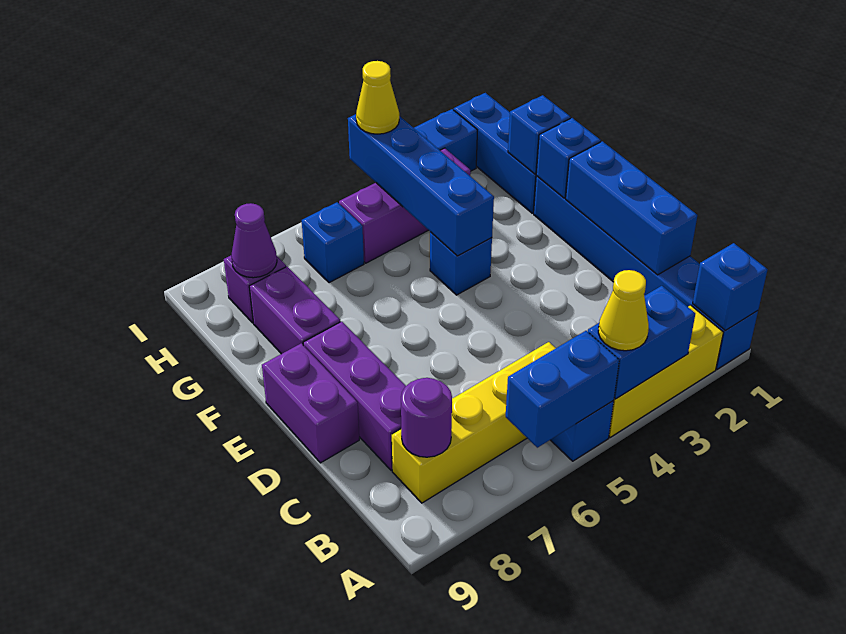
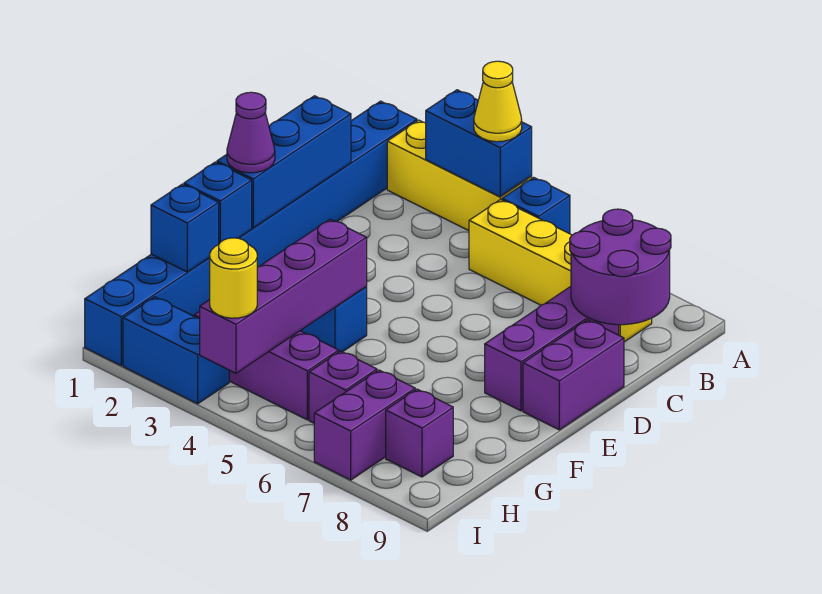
blue brick A1 level 2 -> none
blue brick A5:A6 level 2 -> none
purple round brick B8 level 2 -> purple round brick B8:C9 level 2
blue brick F4:I4 level 2 -> purple brick F4:I4 level 2
purple brick F8:G8 level 1 -> purple brick H7:I7 level 1
blue brick H6 level 1 -> purple brick H6 level 1
purple cone H8 level 2 -> purple cone E1 level 3
yellow cone I4 level 3 -> yellow round brick I4 level 3

